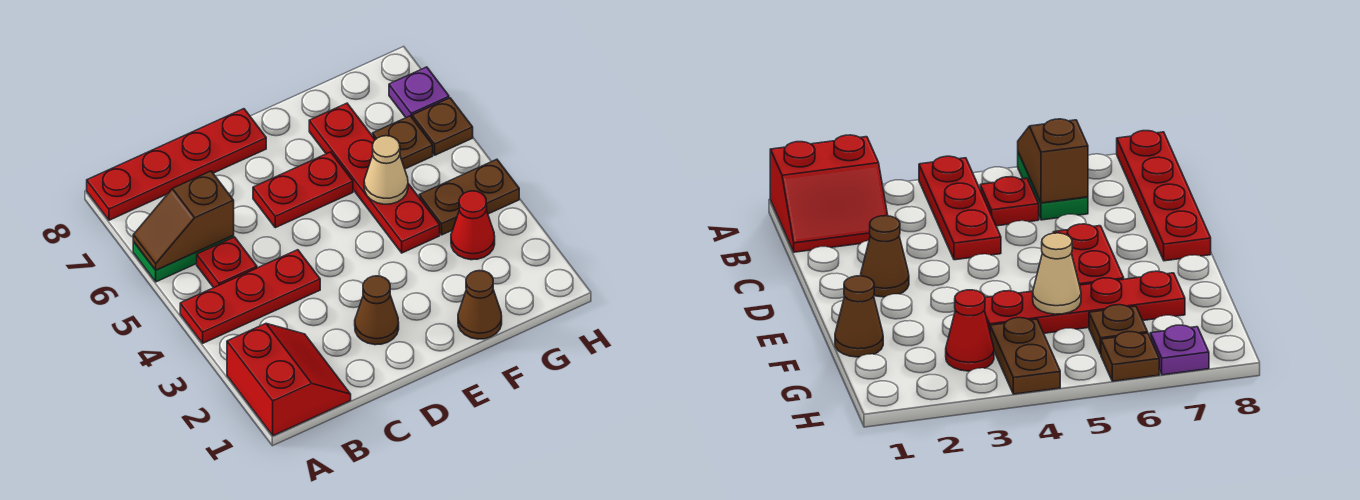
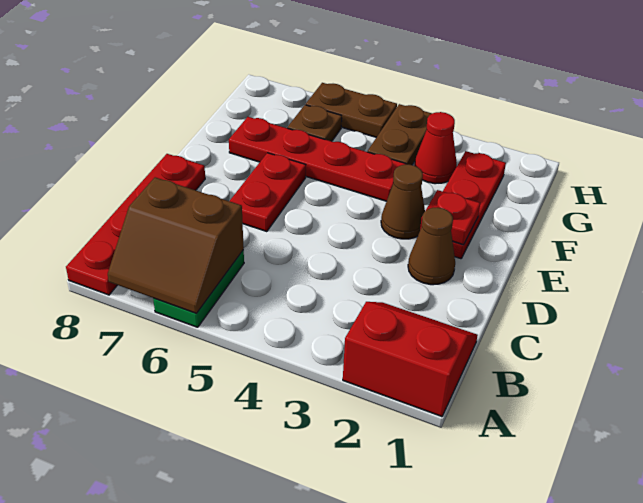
red plate A4:C4 level 1 -> red plate E2:G2 level 1
brown slope A6:B6 level 2 top B -> brown slope A6:B7 level 2 top B
red plate B5 level 1 -> red plate E2 level 2
brown cone F1 level 1 -> brown cone E3 level 1
tan cone F5 level 2 -> none
brown plate H6 level 1 -> brown plate H5:H6 level 1
purple plate H7 level 1 -> none

